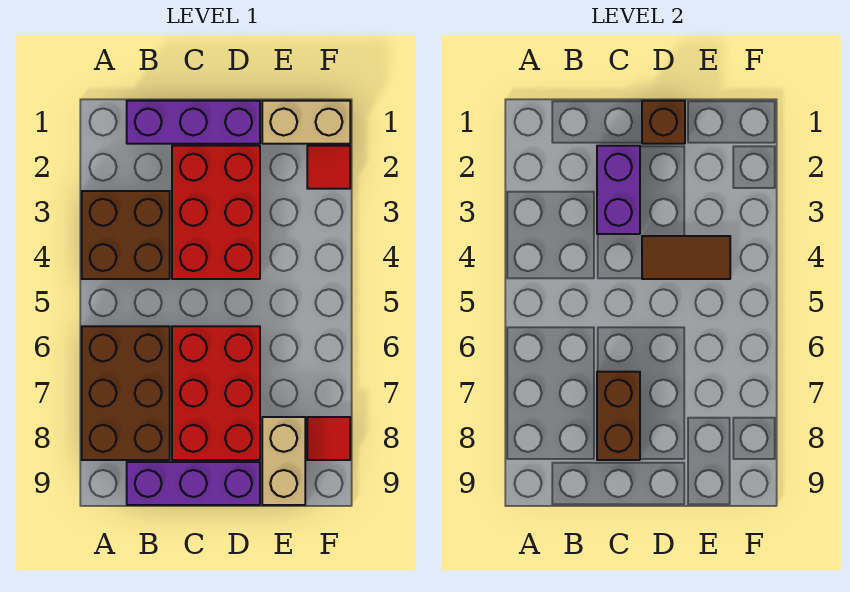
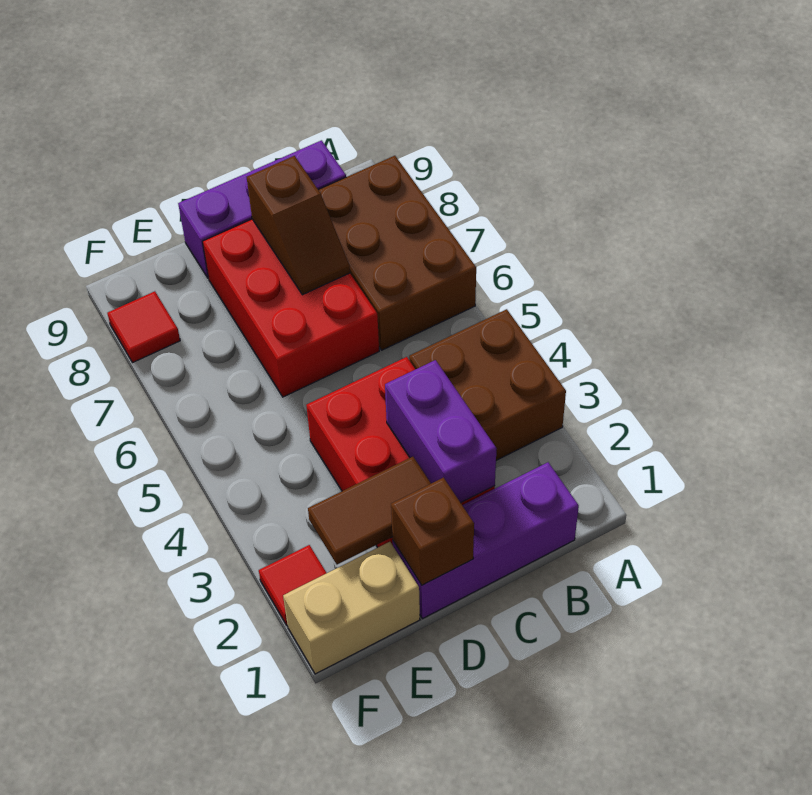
brown brick C7:C8 level 2 -> brown slope C7:C8 level 2 top 8
brown tile D4:E4 level 2 -> brown tile D2:E2 level 2
tan brick E8:E9 level 1 -> none

